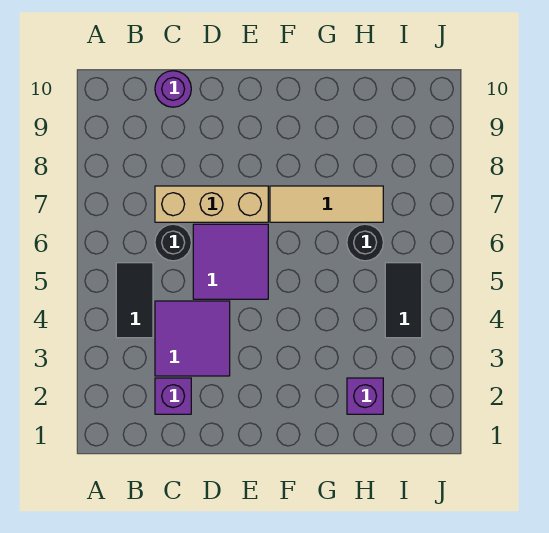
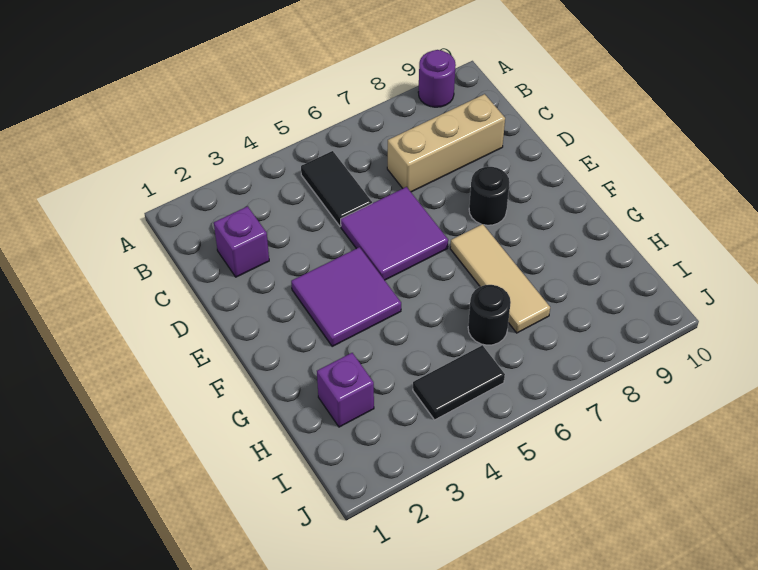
black tile B4:B5 level 1 -> black tile B5:C5 level 1
purple tile C3:D4 level 1 -> purple tile E3:F4 level 1
black round brick C6 level 1 -> black round brick E8 level 1
tan brick C7:E7 level 1 -> tan brick C7:C9 level 1
purple round brick C10 level 1 -> purple round brick A9 level 1

